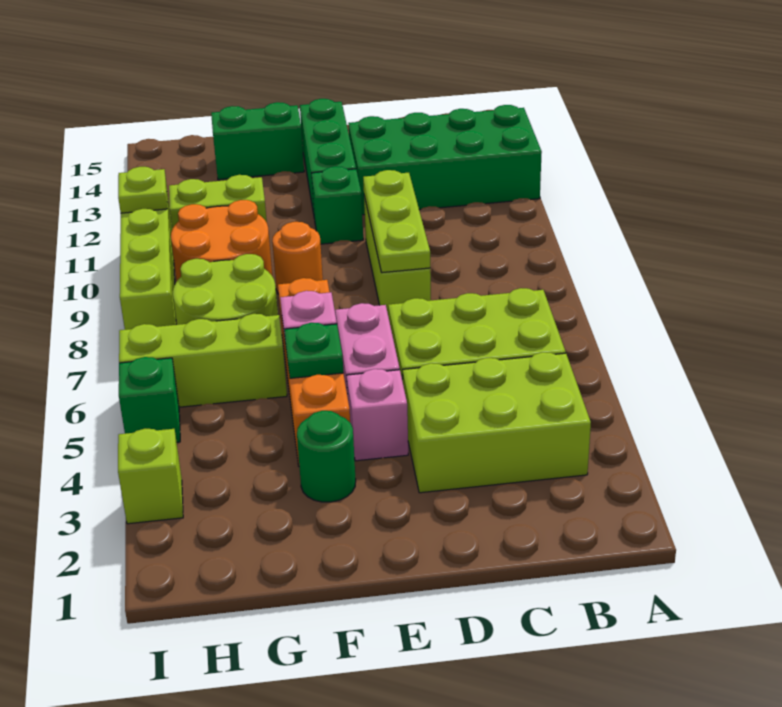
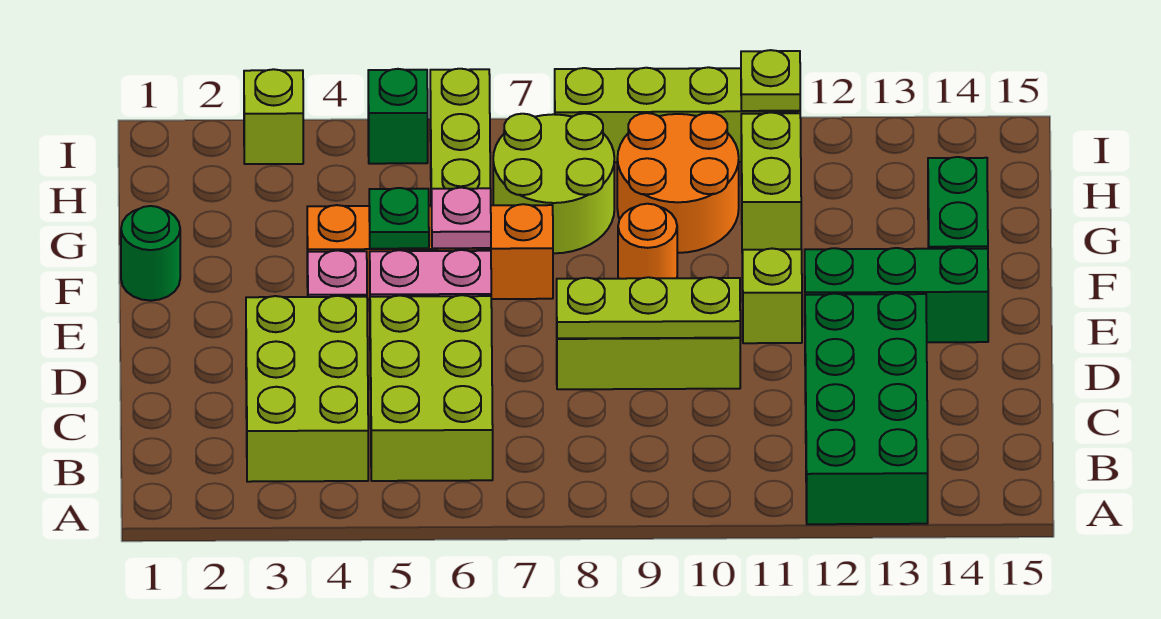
green brick E11 level 1 -> lime brick E11 level 1
green round brick F3 level 1 -> green round brick F1 level 1

